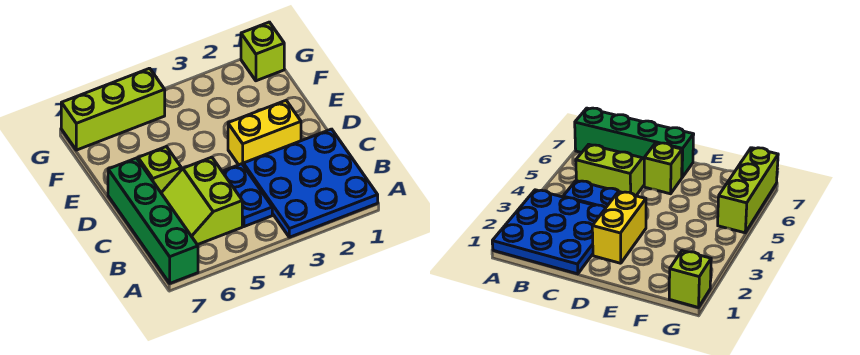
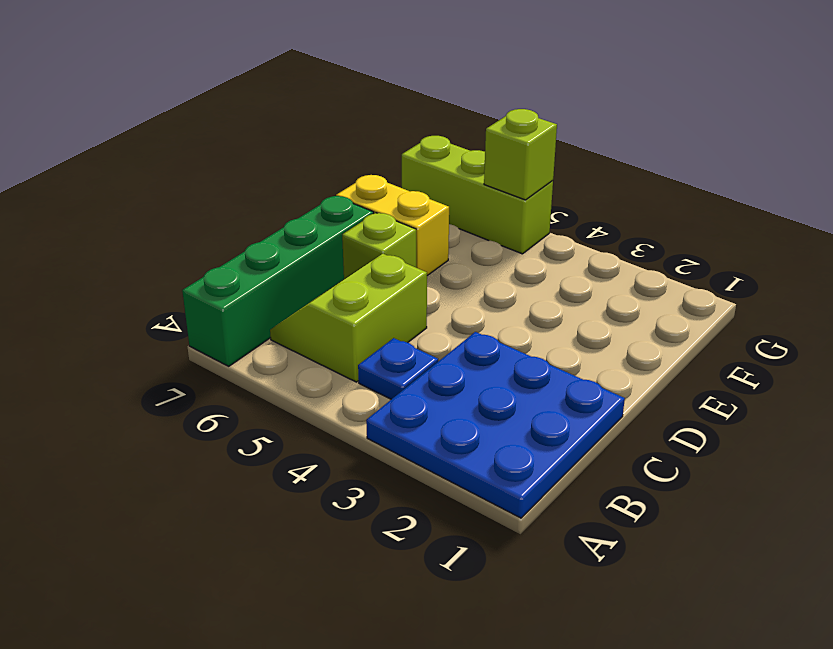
blue plate B4:C4 level 1 -> blue plate B4 level 1
yellow brick D2:D3 level 1 -> yellow brick E6:E7 level 1
lime brick G1 level 1 -> lime brick G5 level 2

